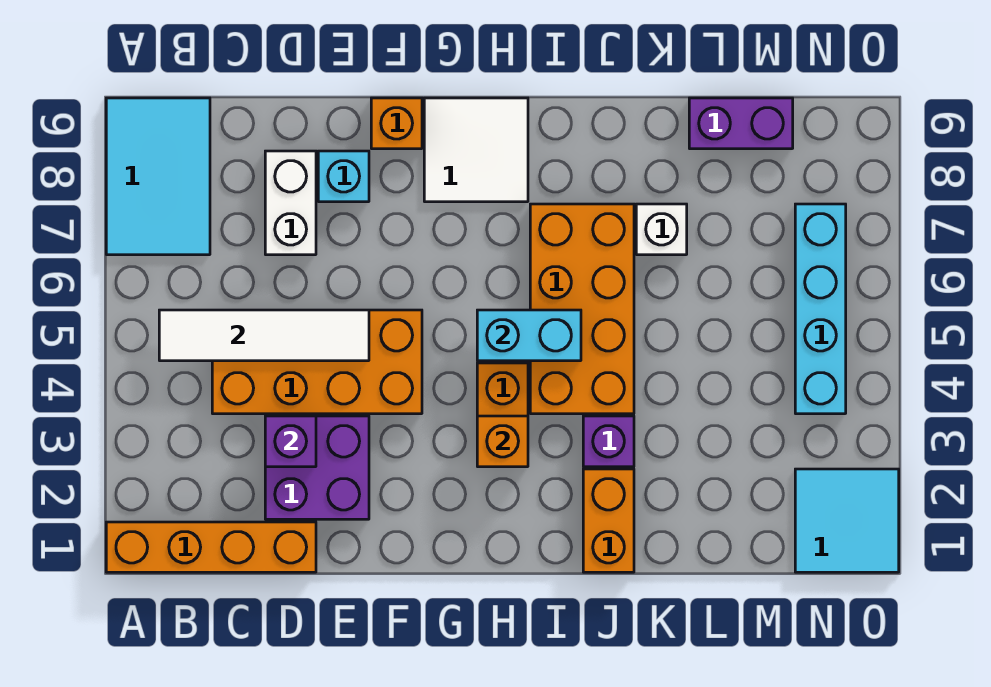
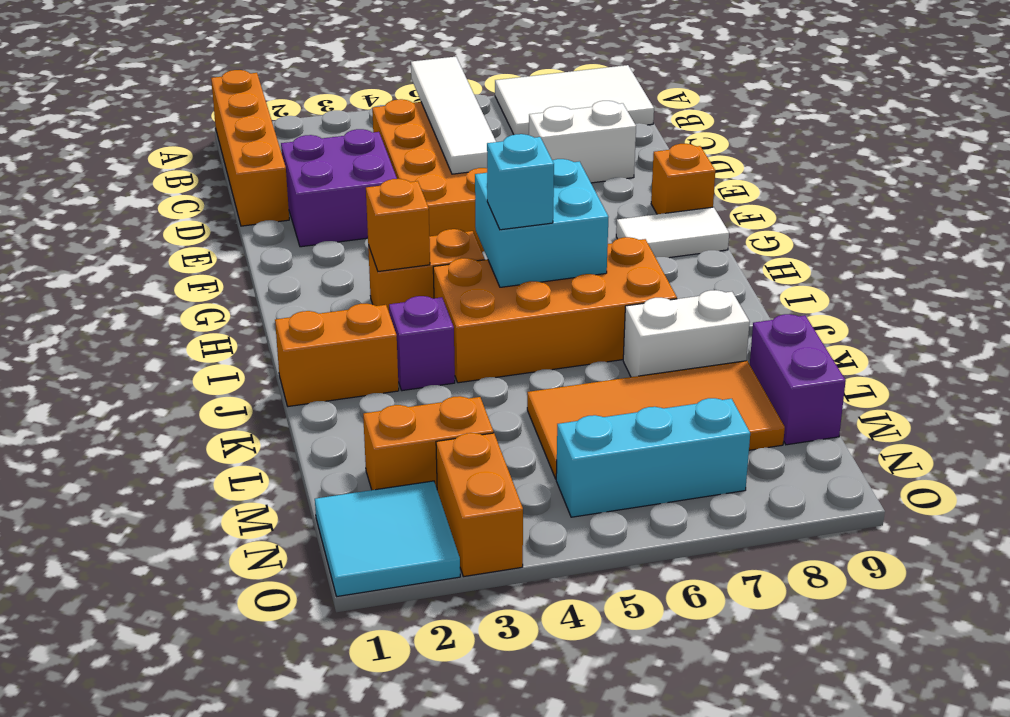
cyan tile A7:B9 level 1 -> white tile A7:B9 level 1
purple brick D3 level 2 -> none
cyan brick E8 level 1 -> cyan brick I5 level 3
white tile G8:H9 level 1 -> white tile G8:G9 level 1
cyan brick H5:I5 level 2 -> cyan brick H5:I6 level 2
white brick K7 level 1 -> white brick K7:K8 level 1
none -> orange tile L5:M8 level 1
none -> orange brick M2:M3 level 1
none -> orange brick N3:O3 level 1
cyan brick N4:N7 level 1 -> cyan brick N5:N7 level 1

